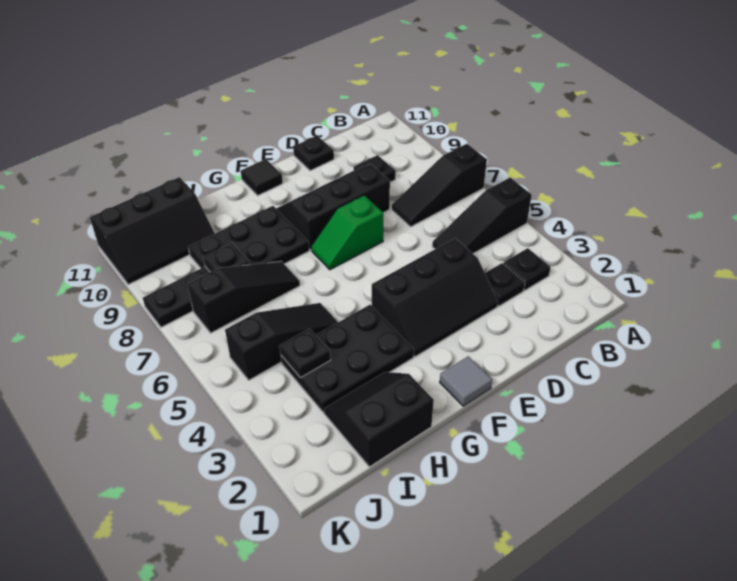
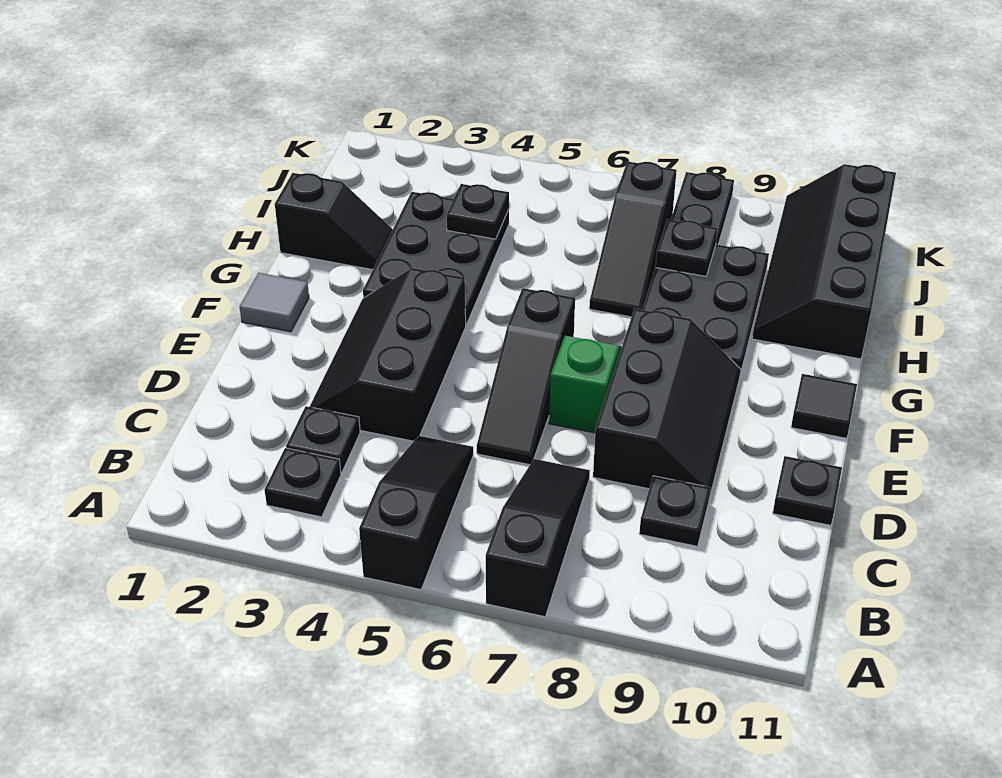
black slope H1:I2 level 1 top 1 -> black slope H1:H2 level 1 top 1
black slope H5:J5 level 1 top J -> black slope D6:F6 level 1 top F
black slope I10:K11 level 1 top 11 -> black slope H10:K11 level 1 top 11

